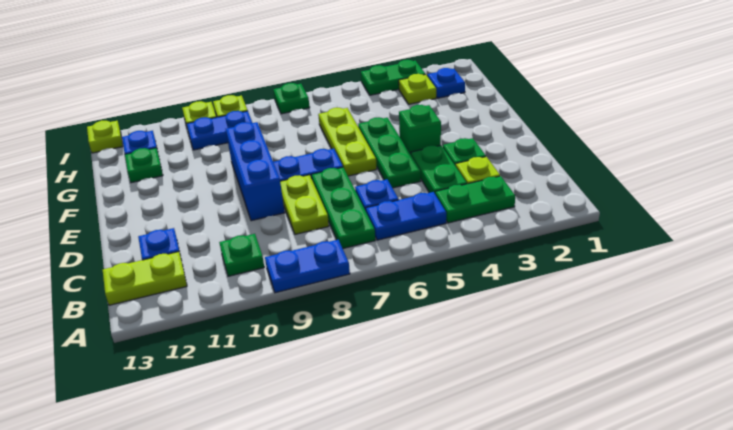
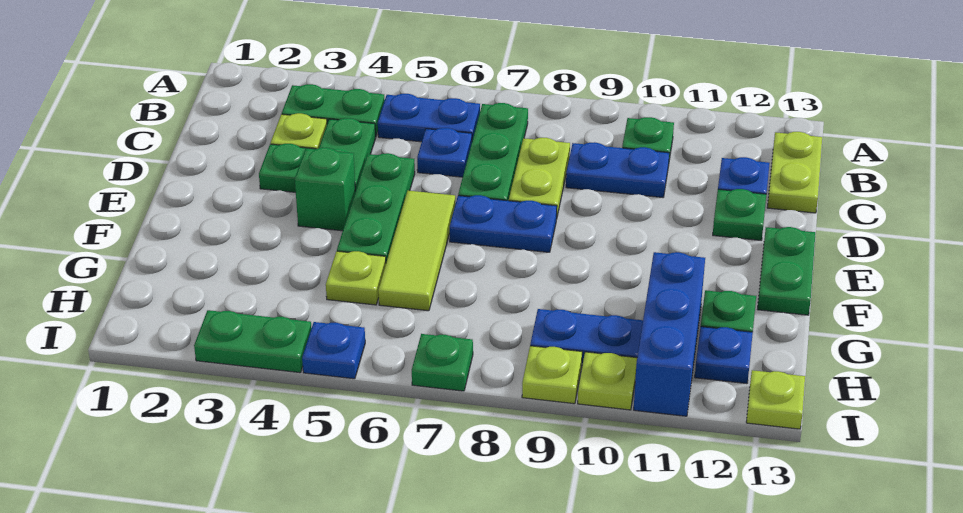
blue plate A8:A9 level 1 -> blue plate C9:C10 level 1
lime plate B12:B13 level 1 -> lime plate B13:C13 level 1
blue brick D9:F9 level 1 -> blue brick G11:I11 level 1
none -> green plate D12 level 1
lime plate E6:G6 level 1 -> lime tile E6:G6 level 1
none -> green plate E13:F13 level 1
blue plate H2 level 1 -> blue plate I5 level 1
lime plate H3 level 1 -> lime plate G5 level 1

